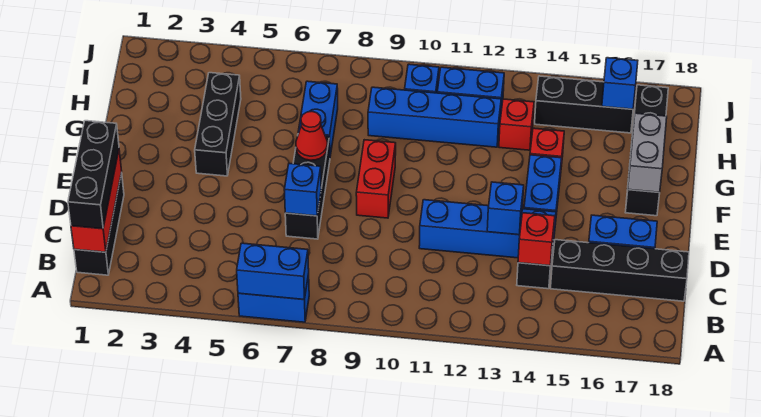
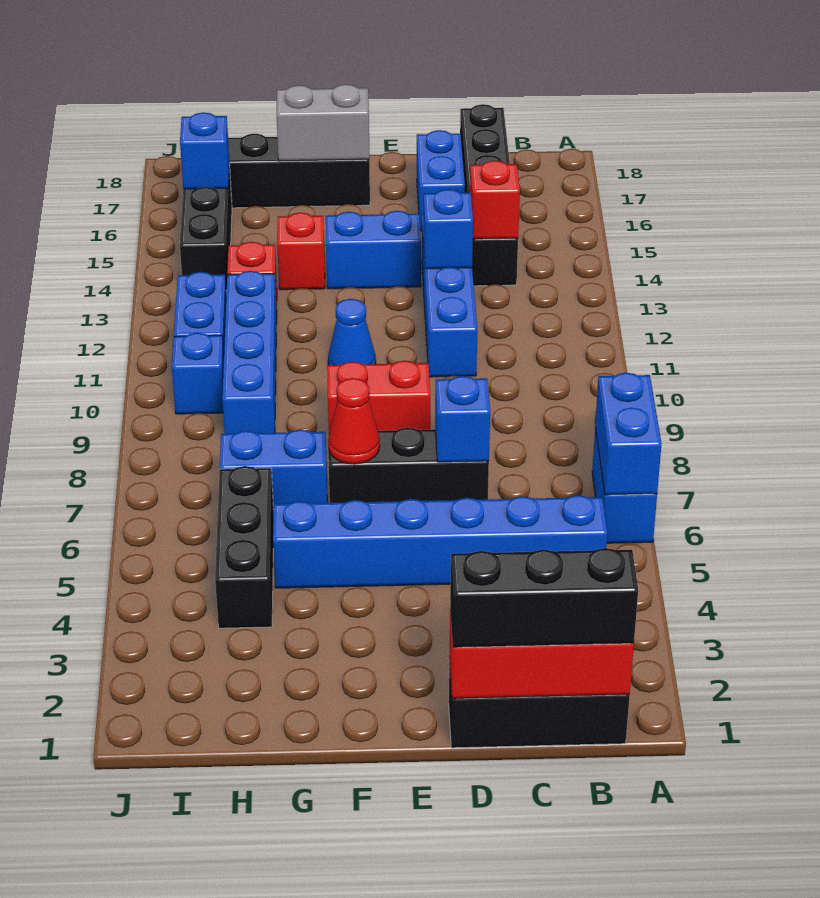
none -> blue brick B5:G5 level 1
black brick F4:H4 level 1 -> black brick H4:H6 level 1
none -> blue cone F11 level 1

